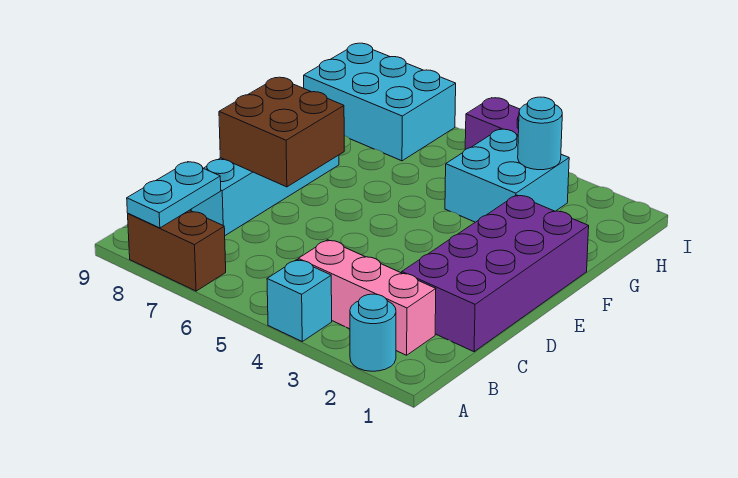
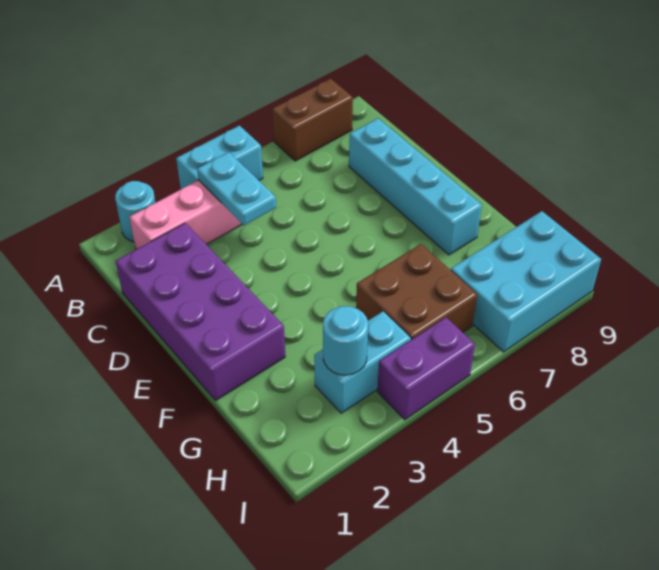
cyan brick A4 level 1 -> cyan brick A4:A5 level 1
cyan plate A8:B8 level 2 -> cyan plate B4:C4 level 2
brown brick D7:E8 level 2 -> brown brick G5:H6 level 1
cyan brick G3:H4 level 1 -> cyan brick H3:H4 level 1

